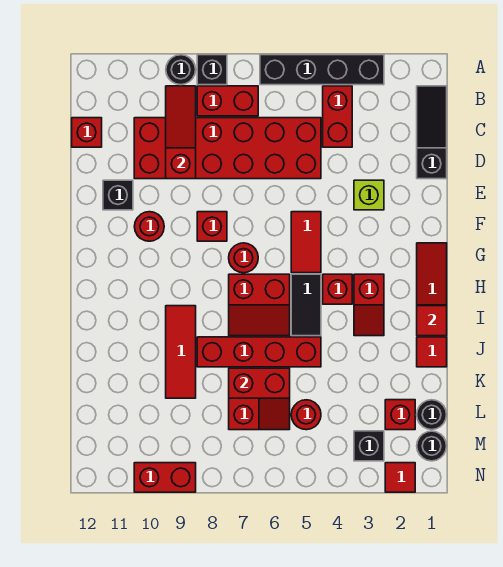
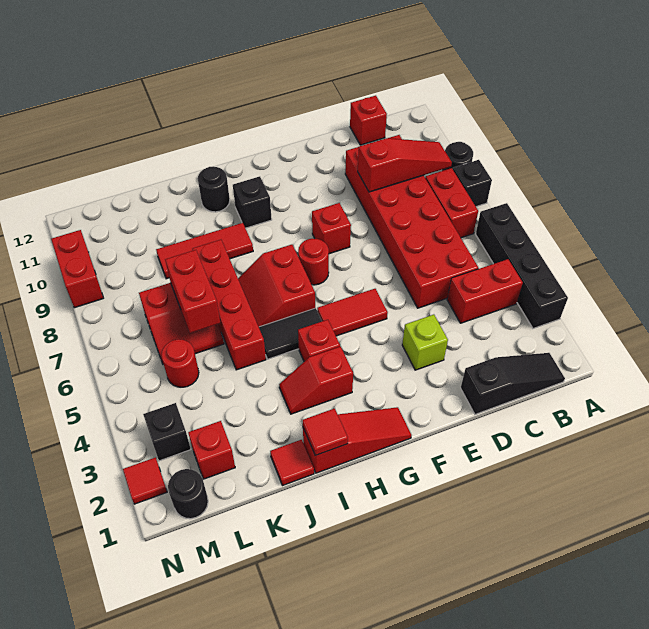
black brick E11 level 1 -> black brick H10 level 1
red round brick F10 level 1 -> none
black round brick L1 level 1 -> black round brick I11 level 1

